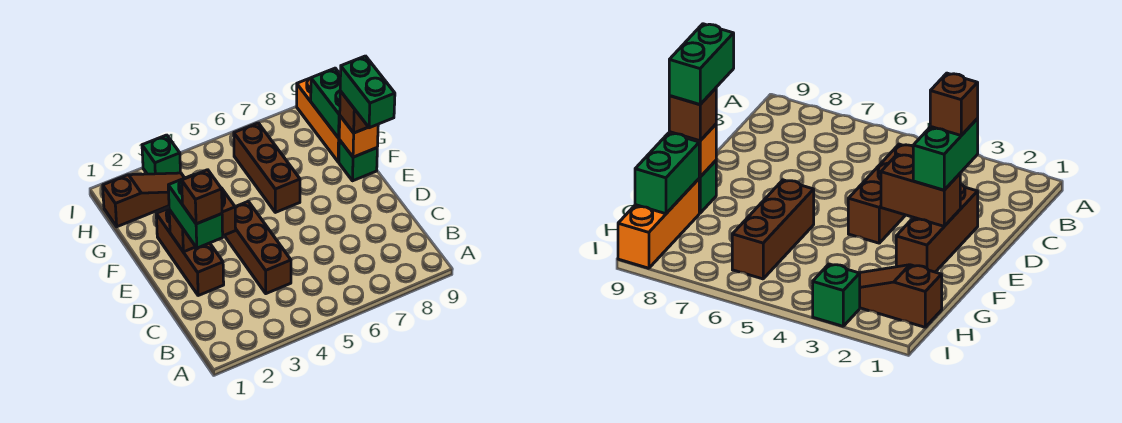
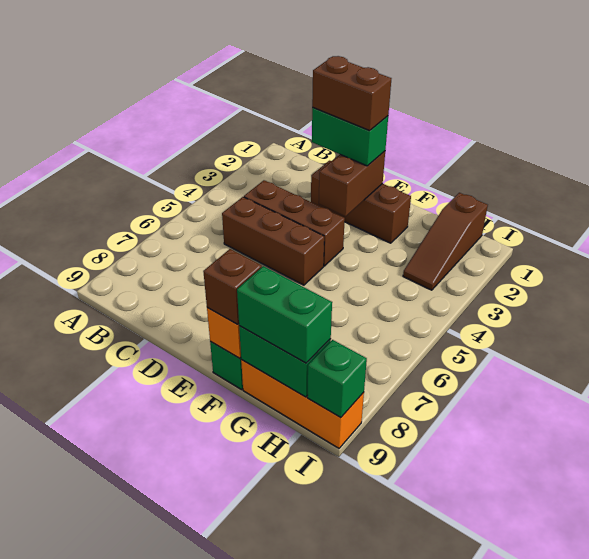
brown brick D2 level 4 -> brown brick D2:E2 level 4
green brick E9:F9 level 4 -> green brick G9:H9 level 3
brown brick F6:H6 level 1 -> brown brick C5:E5 level 1
green brick I3 level 1 -> green brick I9 level 2

